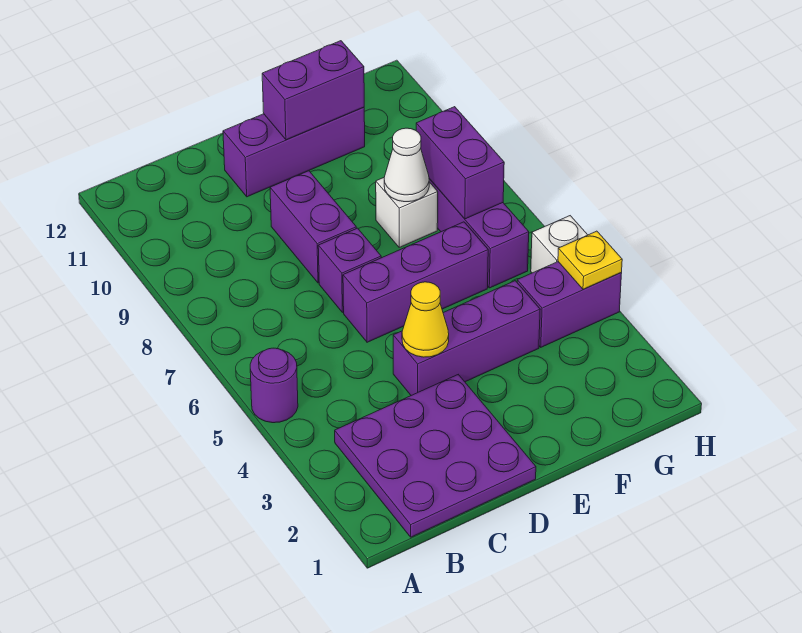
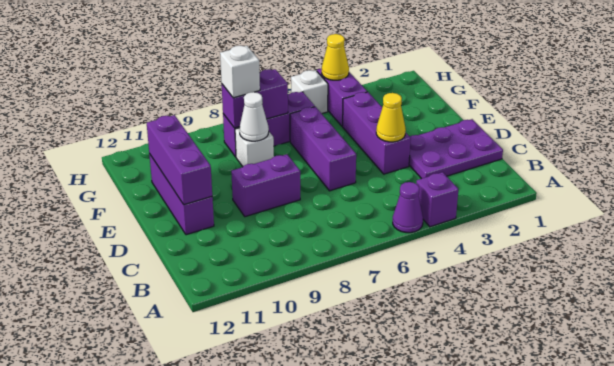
purple round brick A5 level 1 -> purple cone A5 level 1
purple plate B1:D3 level 1 -> purple plate C1:D3 level 1
purple brick D7 level 1 -> purple brick A4 level 1
purple brick E11:F11 level 2 -> purple brick D11:F11 level 2
none -> white brick G8 level 3
yellow plate H4 level 2 -> yellow cone H4 level 2

